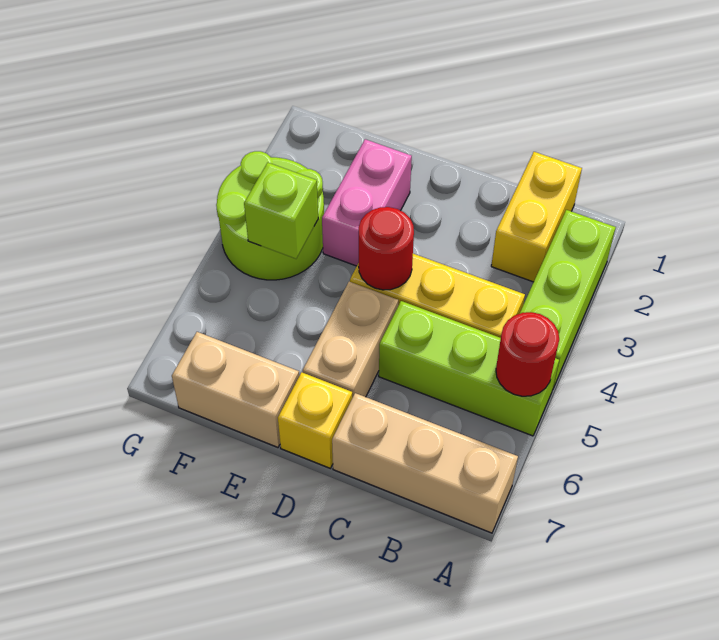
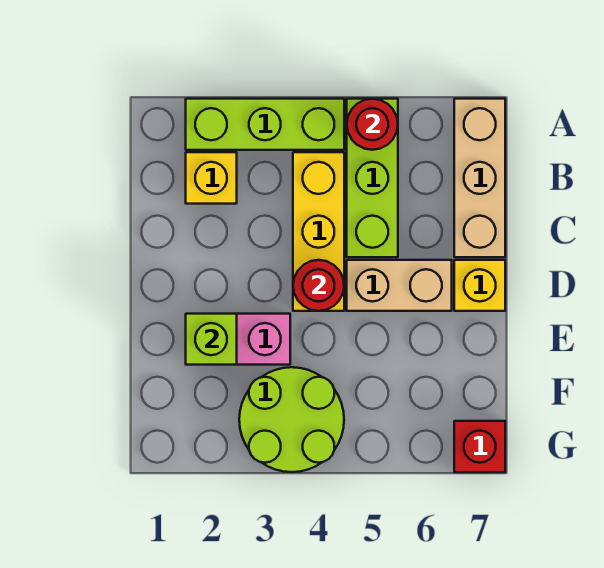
yellow brick B1:B2 level 1 -> yellow brick B2 level 1
tan brick E7:F7 level 1 -> none
lime brick F4 level 2 -> lime brick E2 level 2
none -> red brick G7 level 1

